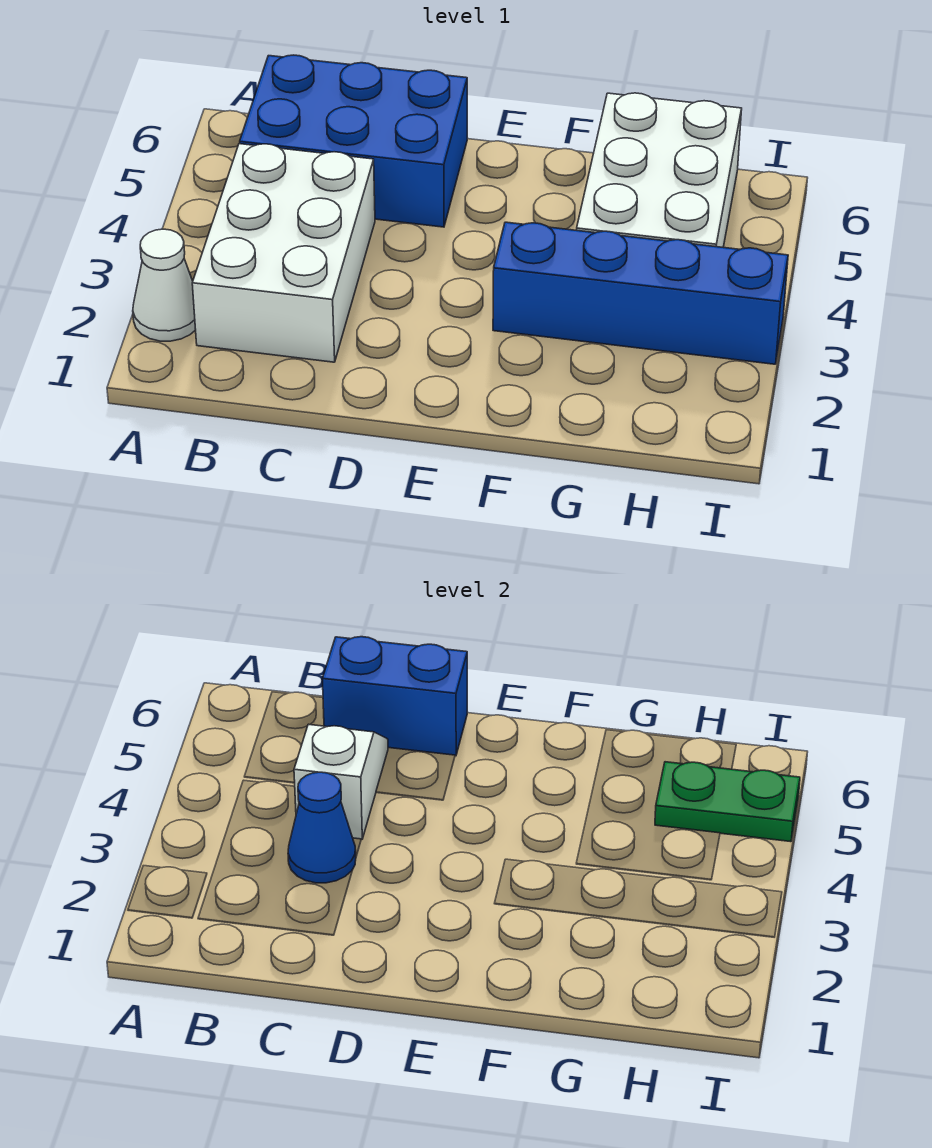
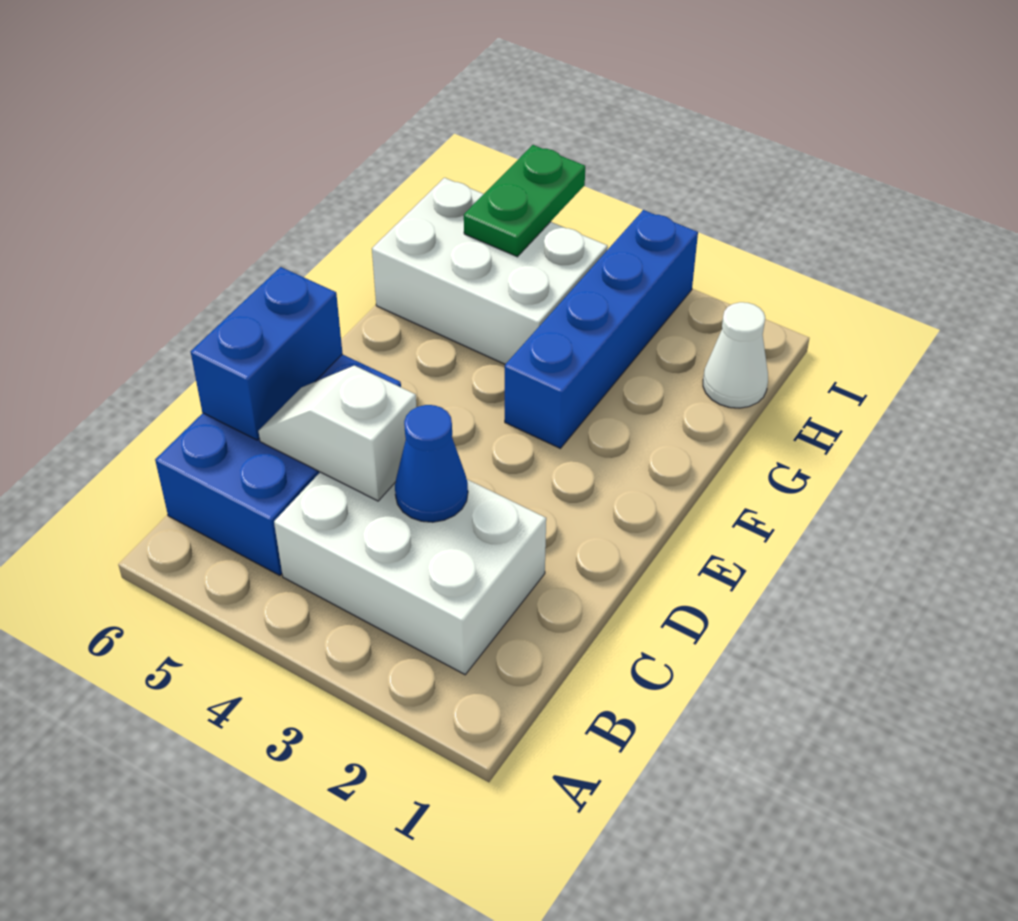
white cone A2 level 1 -> white cone H1 level 1

